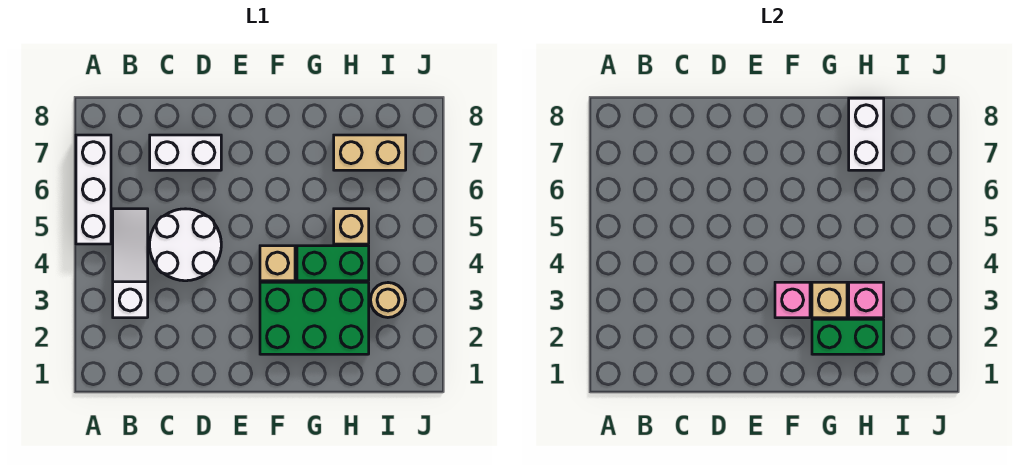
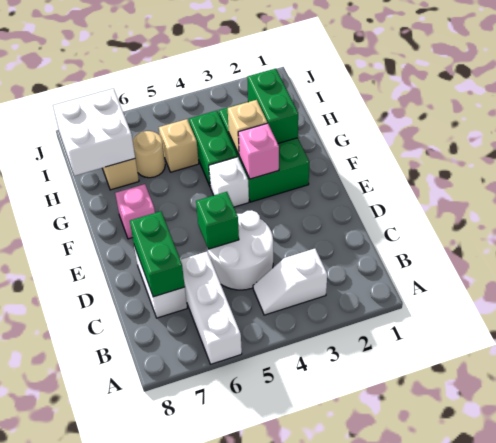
white brick A5:A7 level 1 -> white brick A6:C6 level 1
white slope B3:B5 level 1 top 3 -> white slope B3:B4 level 1 top 3
none -> green brick C7:D7 level 2
none -> green brick D5 level 2
tan brick F4 level 1 -> white brick F4 level 1
pink brick H3 level 2 -> pink brick F7 level 1
white brick H7:H8 level 2 -> white brick H7:I8 level 2
tan round brick I3 level 1 -> tan round brick H6 level 1

